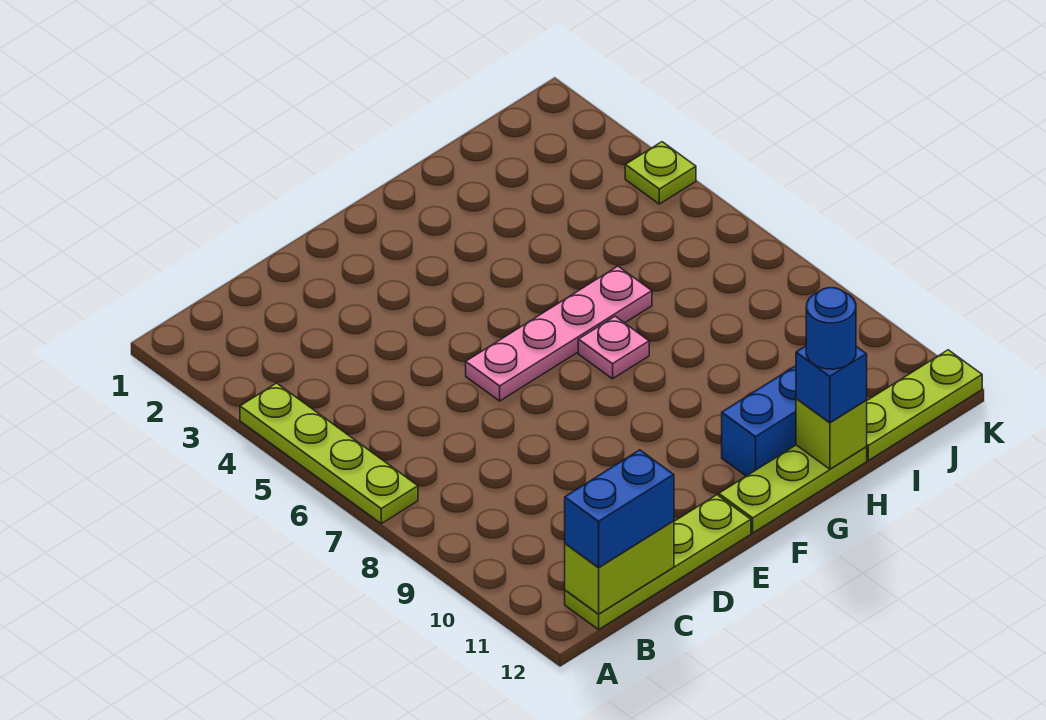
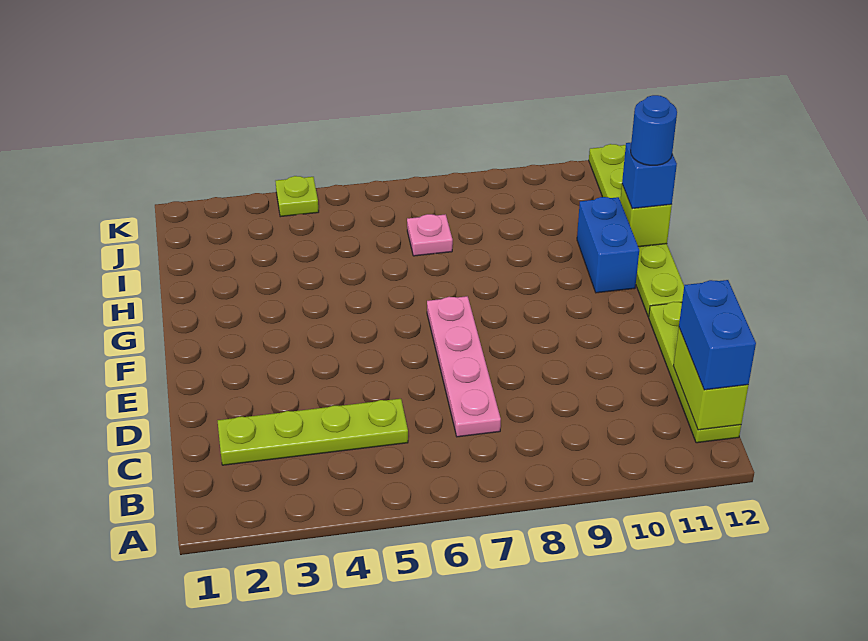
lime plate A4:A7 level 1 -> lime plate C2:C5 level 1
pink plate E6:H6 level 1 -> pink plate C7:F7 level 1
pink plate G7 level 1 -> pink plate I7 level 1

